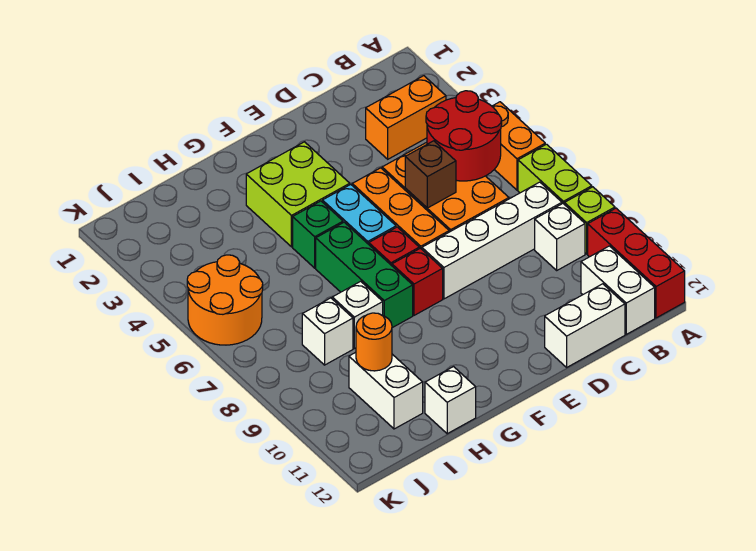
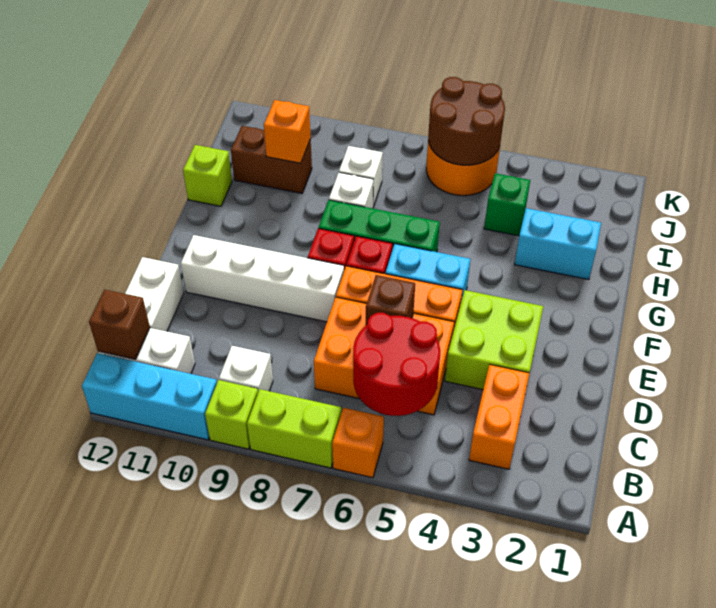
orange brick A5:A6 level 1 -> orange brick A6 level 1
red brick A10:A12 level 1 -> cyan brick A10:A12 level 1
white brick B8:E8 level 1 -> white brick E8:E11 level 1
none -> brown brick B12 level 2
lime brick F3:G4 level 1 -> lime brick D3:E4 level 1
green brick G5 level 1 -> green brick I4 level 1
none -> cyan brick H2:H3 level 1
white brick H12 level 1 -> lime brick H12 level 1
white brick I10:I11 level 1 -> brown brick I10:I11 level 1
orange round brick I10 level 2 -> orange brick I10 level 2
none -> brown round brick J5:K6 level 2

